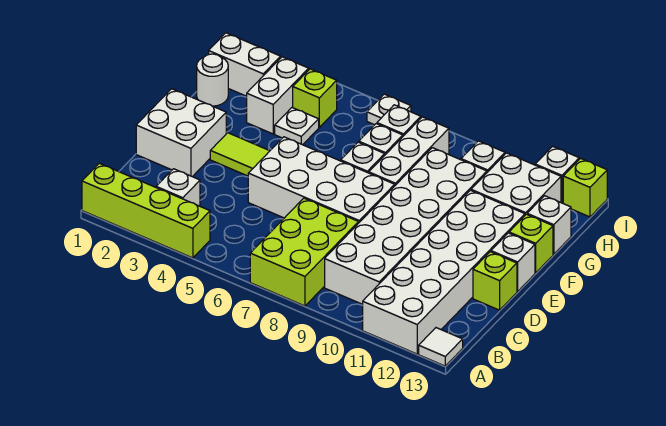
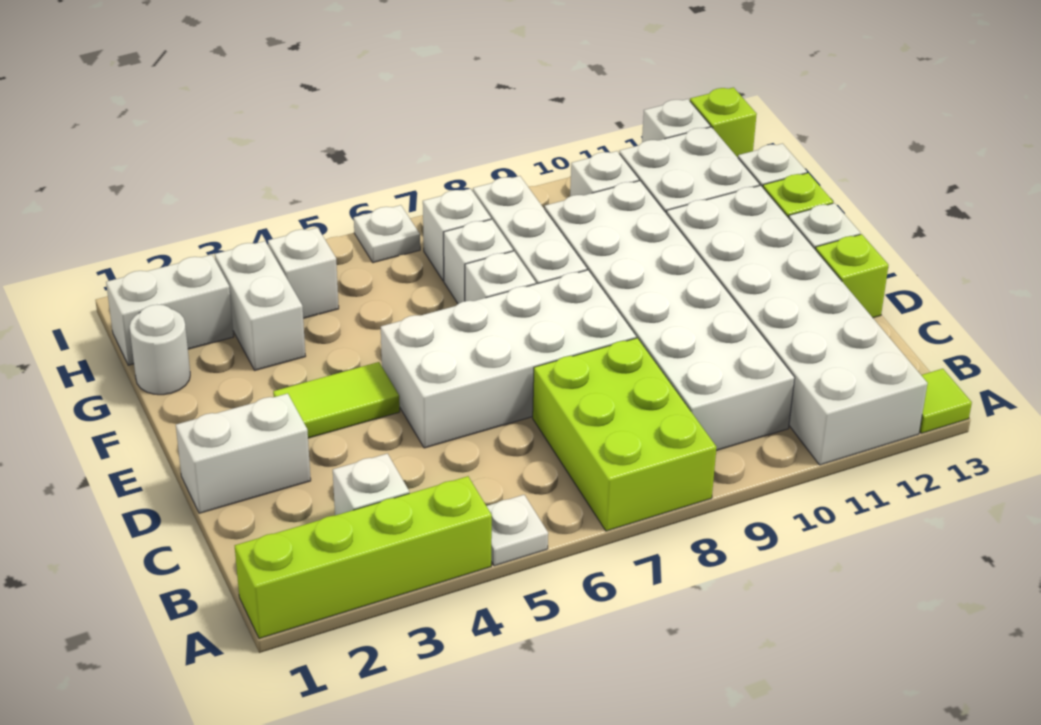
white tile A13 level 1 -> lime tile A13 level 1
white brick D1:E2 level 1 -> white brick D1:D2 level 1
white plate G4 level 1 -> white plate A5 level 1
lime brick H4 level 1 -> white brick H4 level 1

